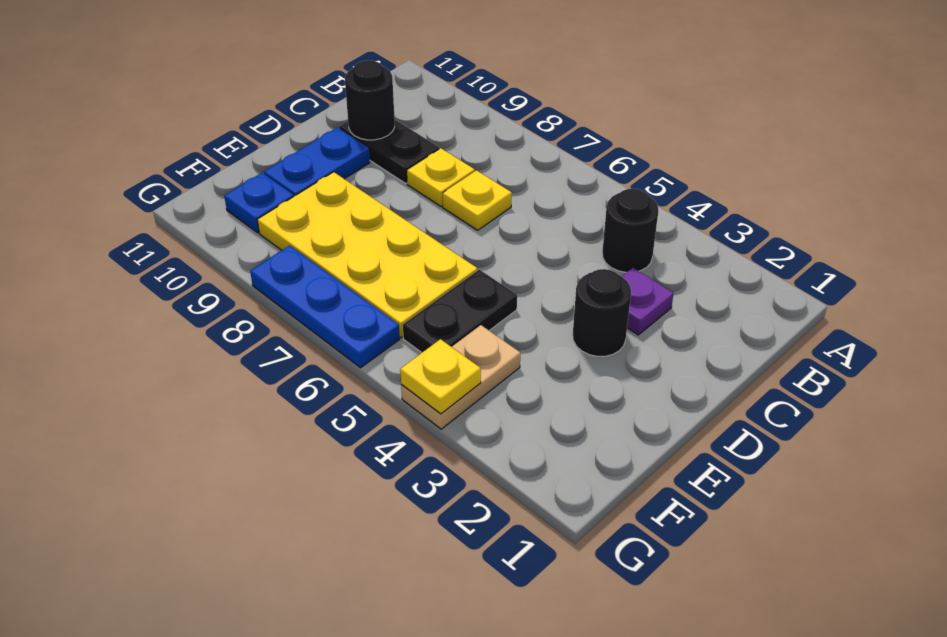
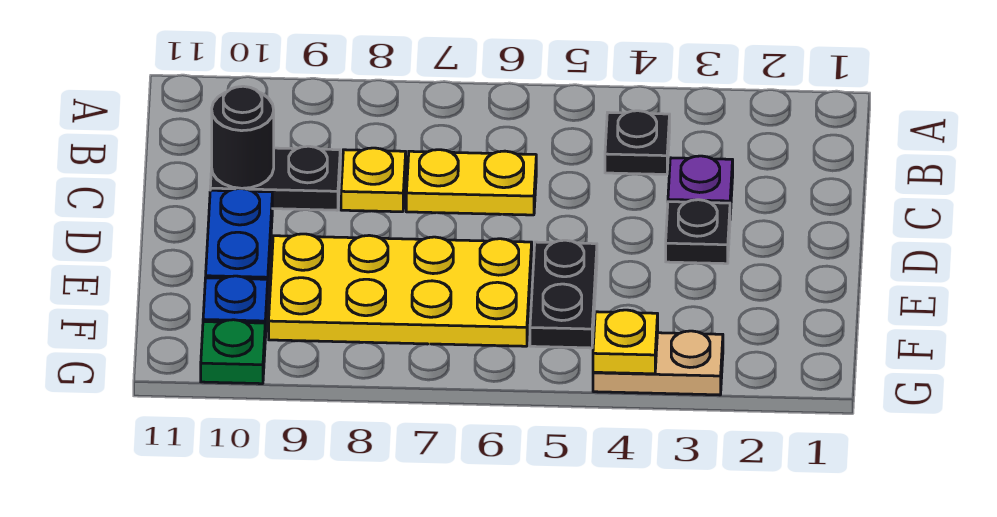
black round brick B4 level 1 -> black plate B4 level 1
yellow plate C7 level 1 -> yellow plate C6:C7 level 1
black round brick D3 level 1 -> black plate D3 level 1
tan plate F4:G4 level 1 -> tan plate G3:G4 level 1
blue plate G6:G8 level 1 -> none
none -> green plate G10 level 1

